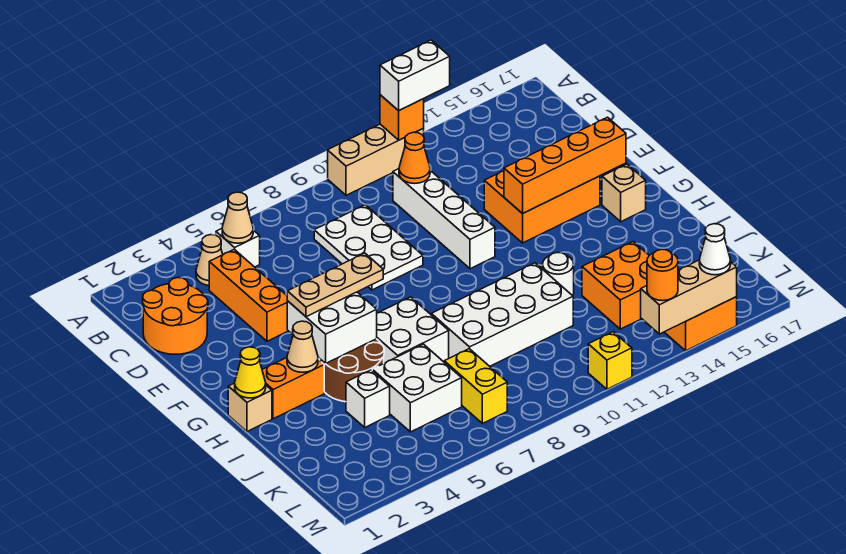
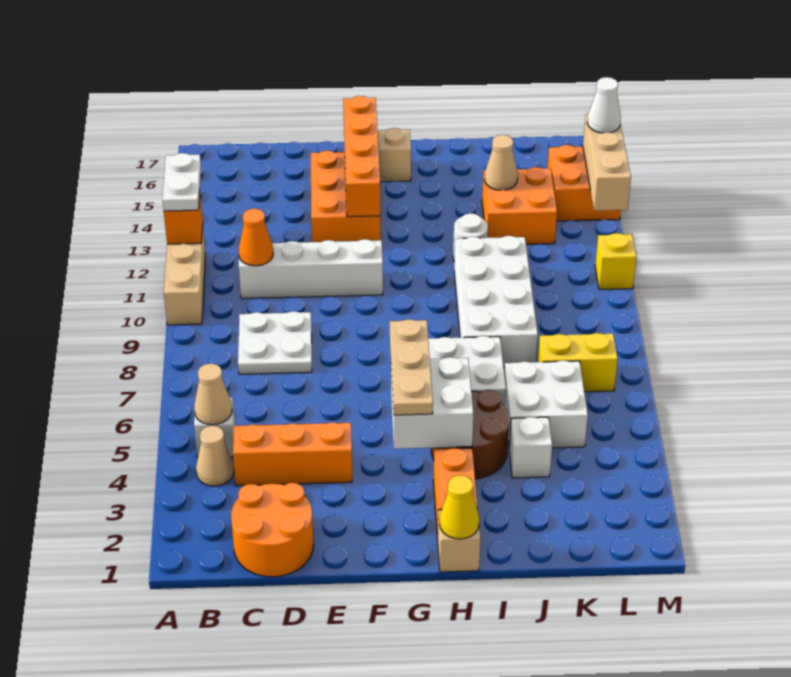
white brick A12:A13 level 3 -> white plate A12:A13 level 3
white plate C8:E9 level 1 -> white plate C8:D9 level 1
tan cone H3 level 2 -> tan cone J14 level 2
orange round brick M13 level 3 -> none

